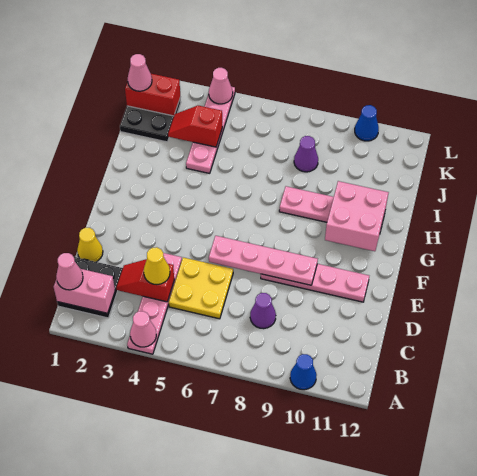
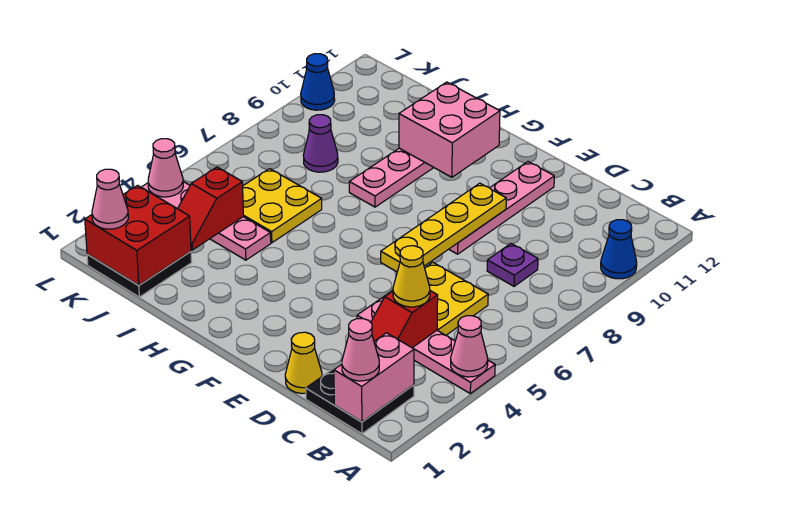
purple cone C8 level 1 -> purple plate C8 level 1
pink plate E6:E9 level 2 -> yellow plate E6:E9 level 2
none -> yellow plate I5:J6 level 1
red brick K1:K2 level 2 -> red brick J1:K2 level 2

